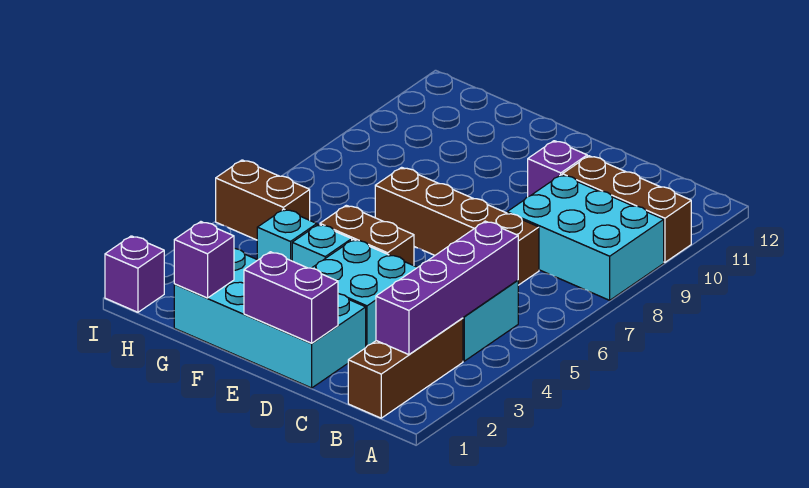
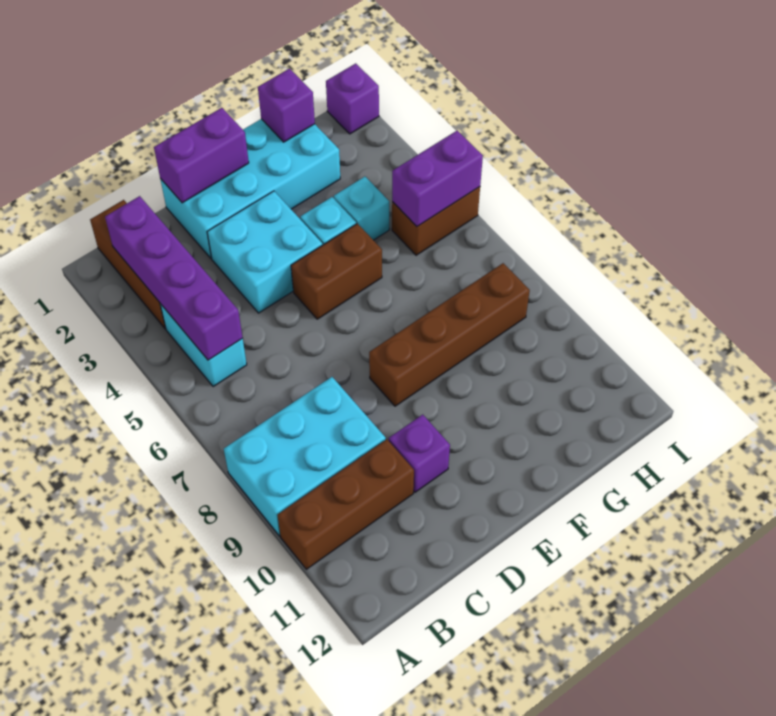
brown brick C7:F7 level 1 -> brown brick E8:H8 level 1
none -> purple brick H5:I5 level 2

